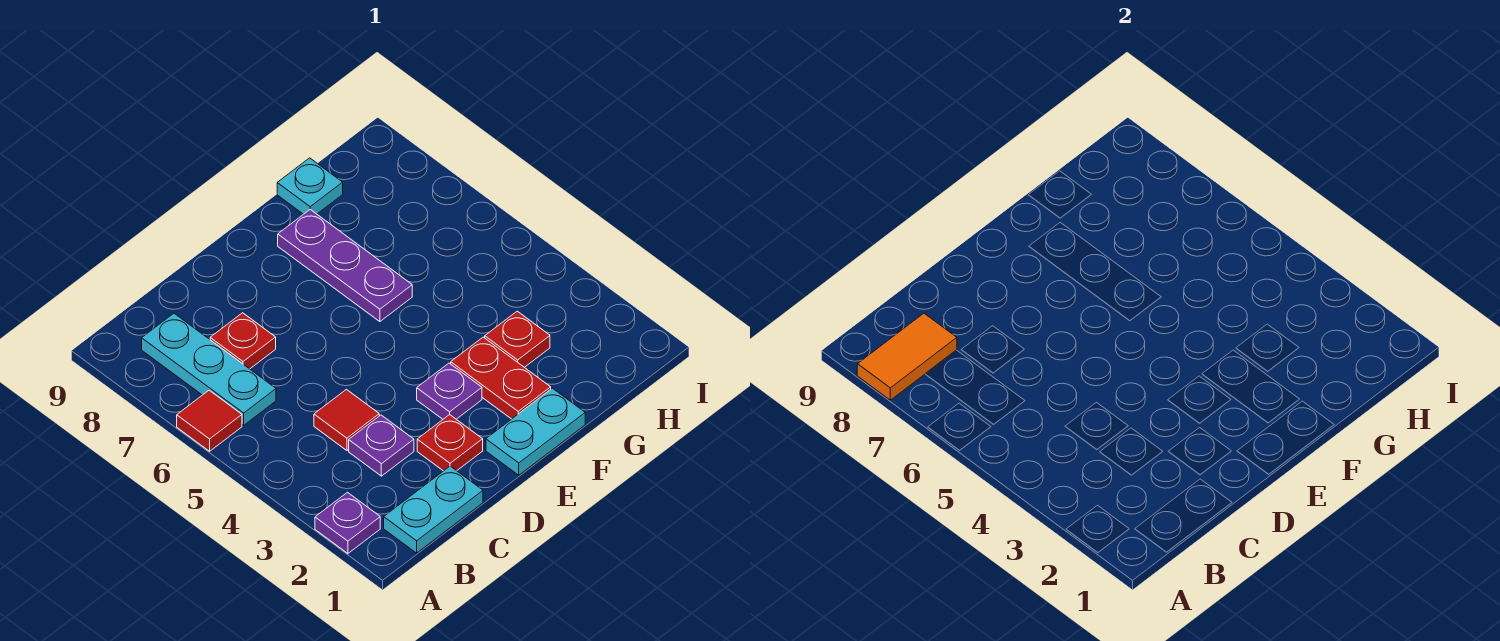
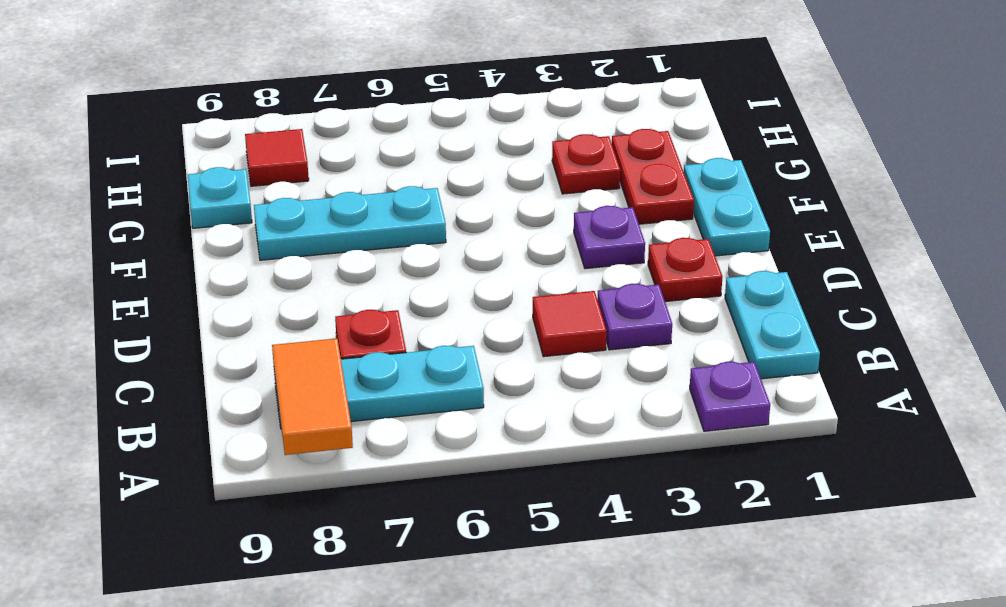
red tile A6 level 1 -> red tile H8 level 1
red plate F2:F3 level 1 -> red plate F2:G2 level 1
purple plate F6:F8 level 1 -> cyan plate F6:F8 level 1

